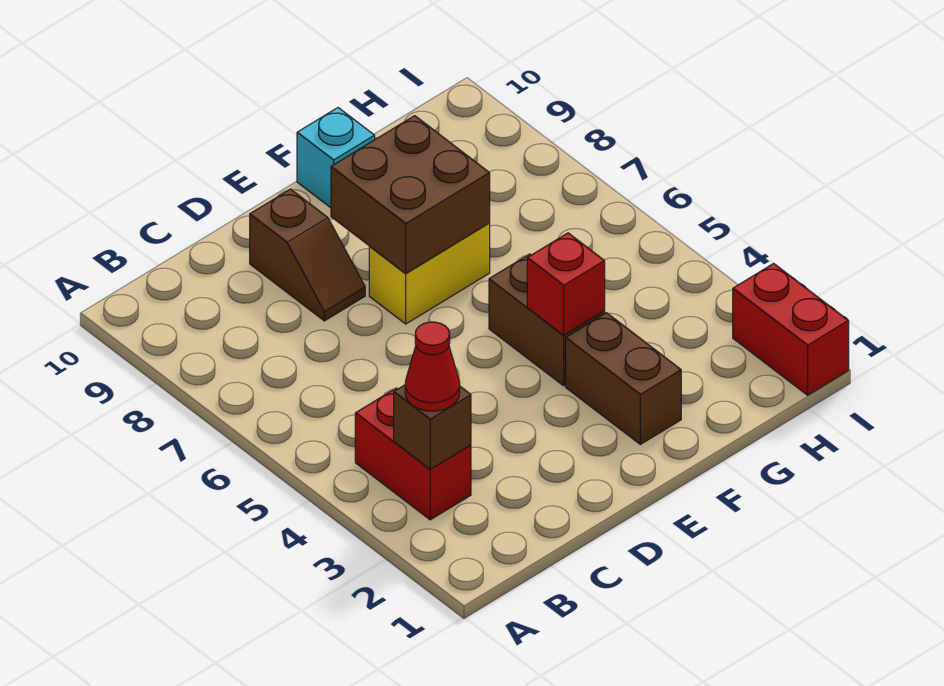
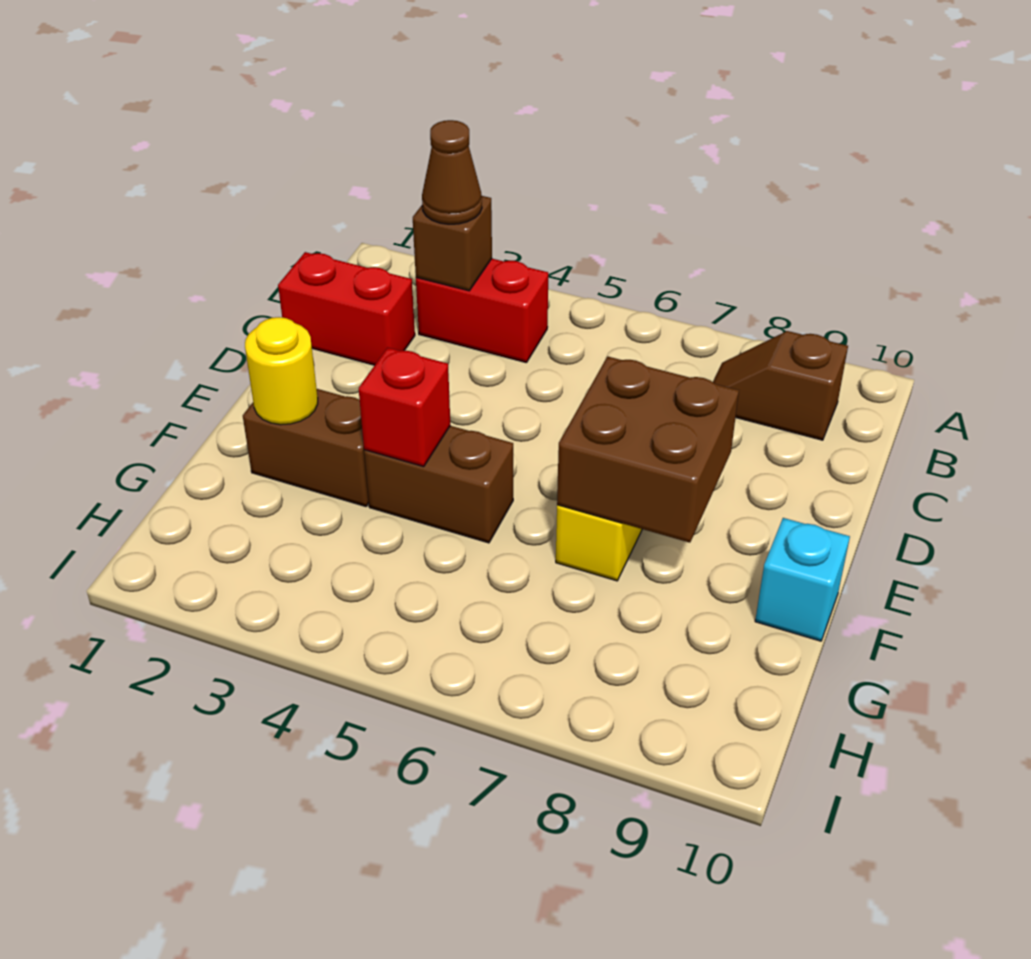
red cone B3 level 3 -> brown cone B3 level 3
brown slope D8:D9 level 1 top 9 -> brown slope B8:B9 level 1 top 9
none -> yellow round brick F2 level 2
red brick I1:I2 level 1 -> red brick C1:C2 level 1

